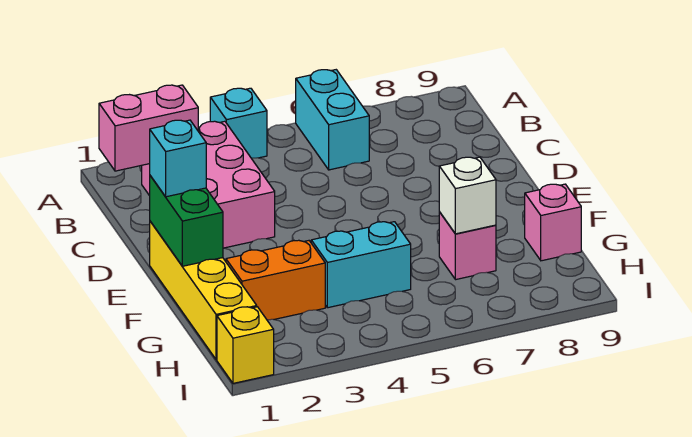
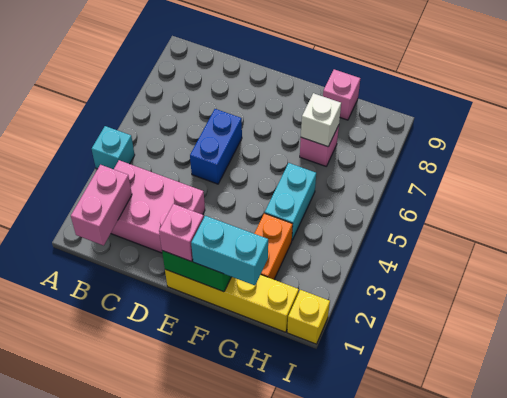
cyan brick A6:B6 level 1 -> cyan brick F1:G1 level 3
none -> blue brick D5:D6 level 1
cyan brick E1 level 3 -> pink brick E1 level 3

